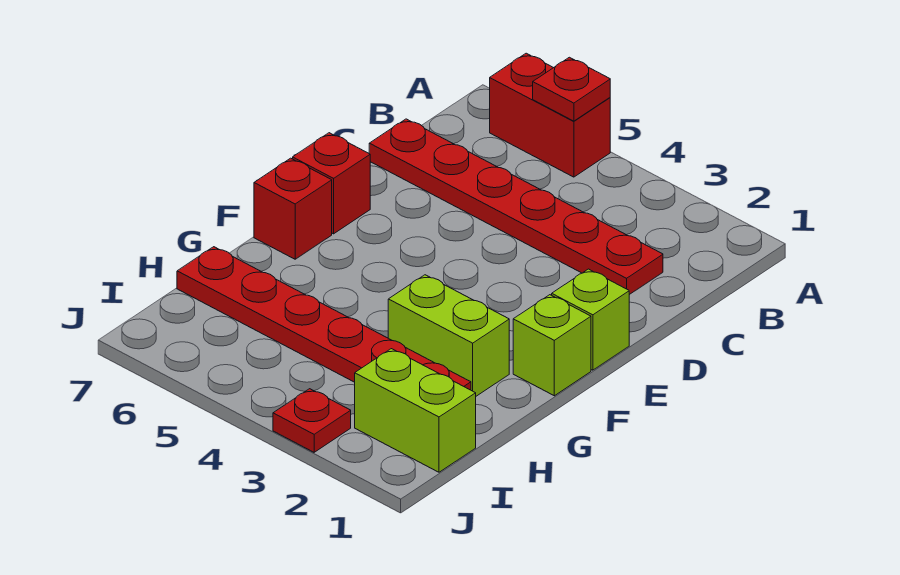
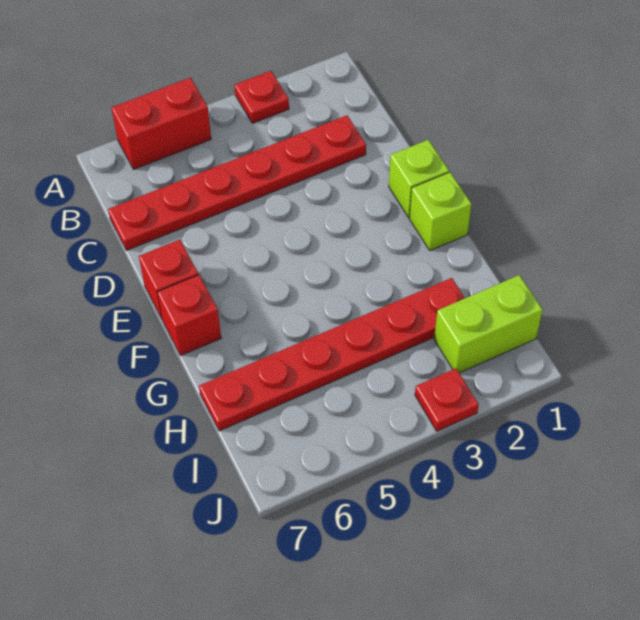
red plate A5 level 2 -> red plate A3 level 1
lime brick G2:G3 level 1 -> none

